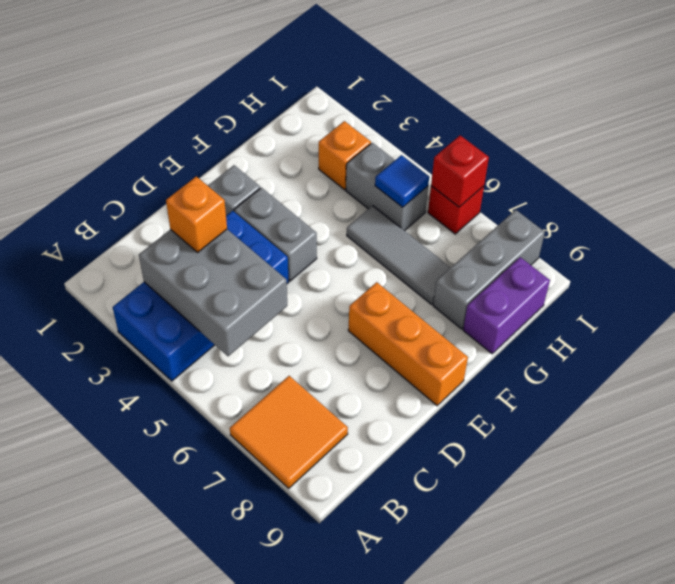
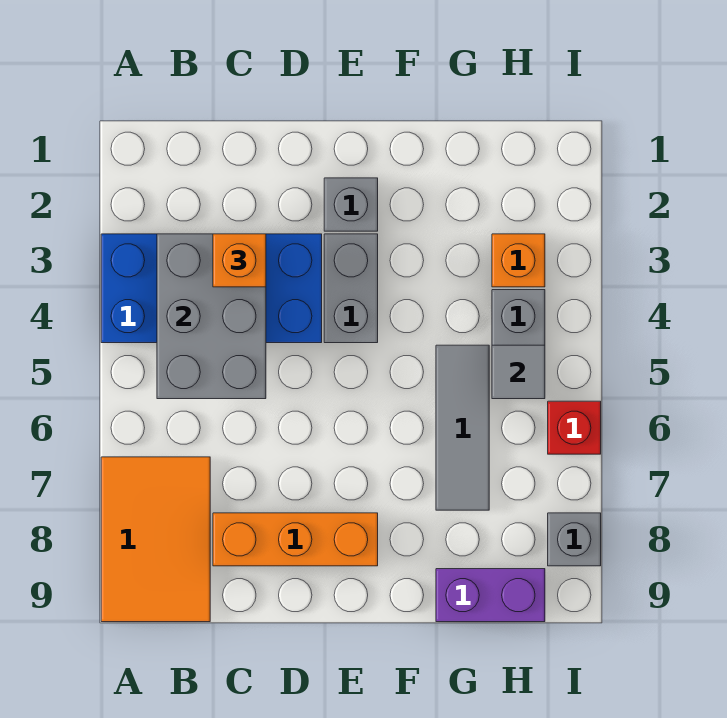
orange tile A7:B8 level 1 -> orange tile A7:B9 level 1
orange brick E7:E9 level 1 -> orange brick C8:E8 level 1
grey brick G8:I8 level 1 -> grey brick I8 level 1
blue tile H5 level 2 -> grey tile H5 level 2
red brick I6 level 2 -> none

